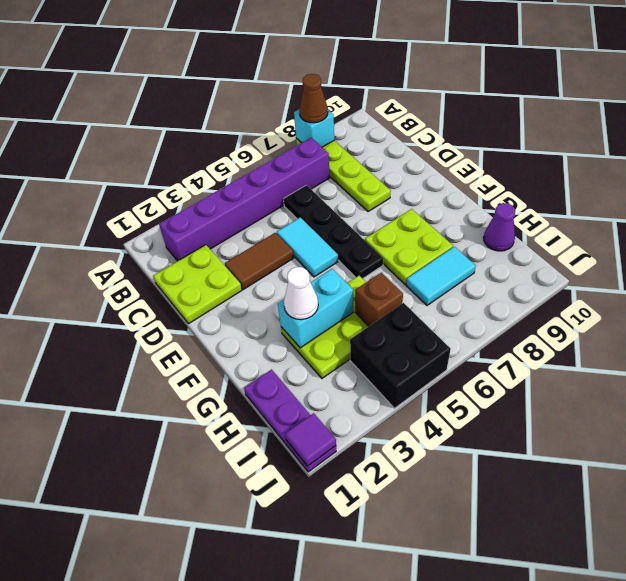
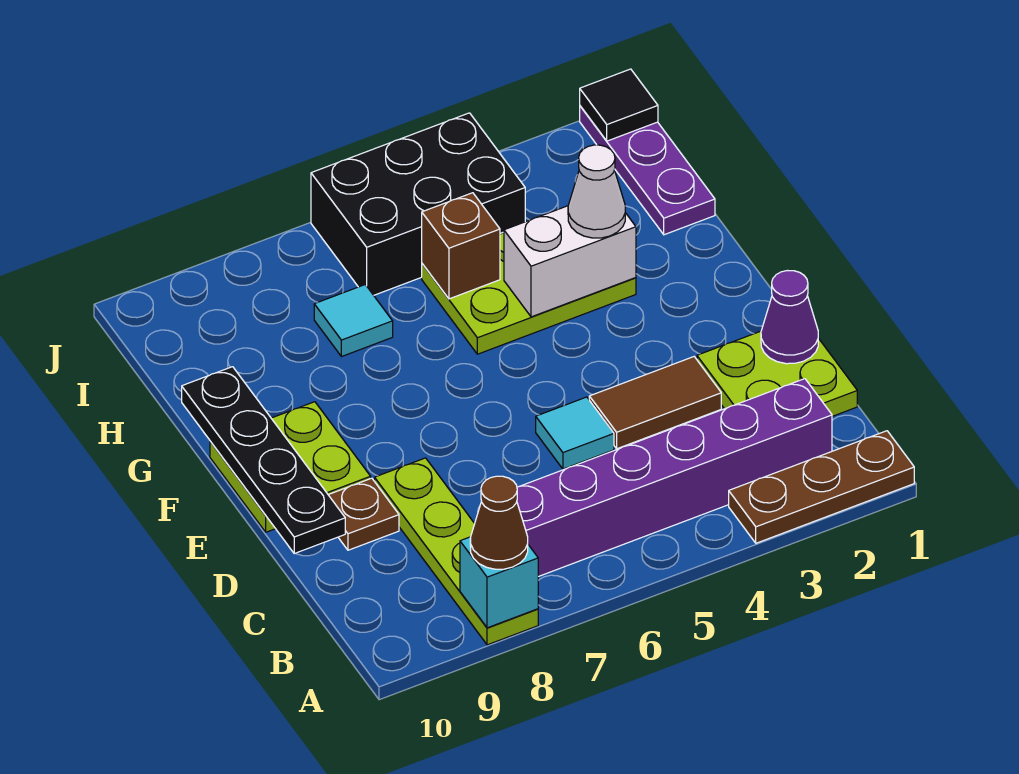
none -> brown plate A1:A3 level 1
black plate C6:F6 level 1 -> black plate D10:G10 level 2
cyan tile D5:E5 level 1 -> cyan tile D5 level 1
none -> brown plate D9 level 1
lime plate F7:G8 level 1 -> lime plate E9:F10 level 1
cyan brick G3:G4 level 2 -> white brick G3:G4 level 2
cyan tile H7:H8 level 1 -> cyan tile H7 level 1
purple cone H10 level 1 -> purple cone D1 level 2
black brick I4:J5 level 1 -> black brick I4:J6 level 1
purple tile J1 level 2 -> black tile J1 level 2

